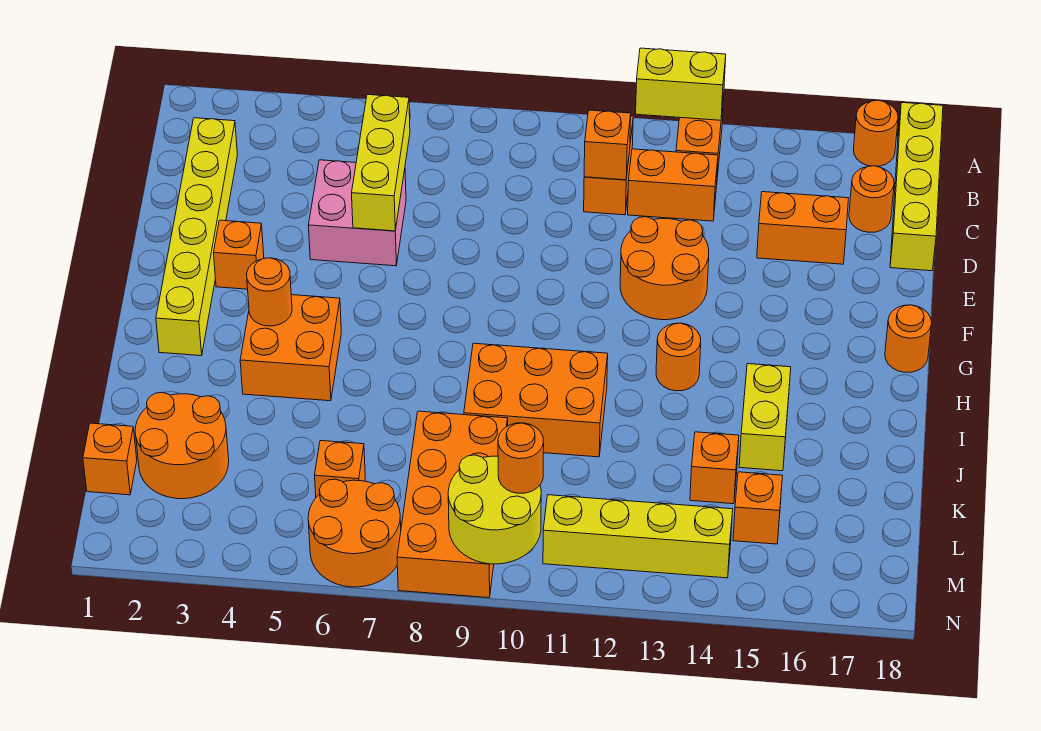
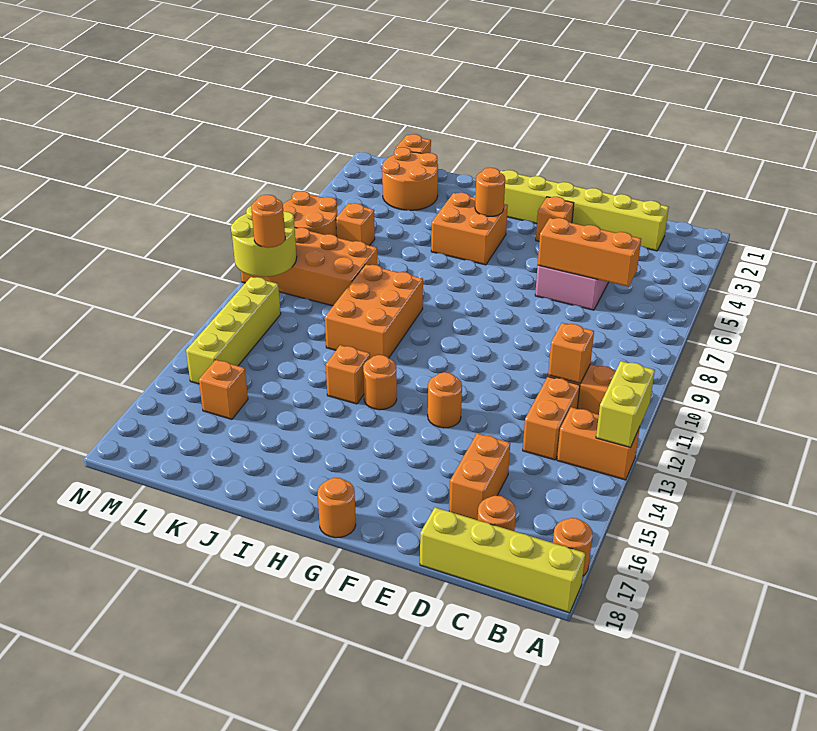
yellow brick C6:E6 level 2 -> orange brick C6:E6 level 2
orange round brick E12:F13 level 1 -> orange round brick F13 level 1
yellow brick I15:J15 level 1 -> none
orange brick K14 level 1 -> orange brick I13 level 1

